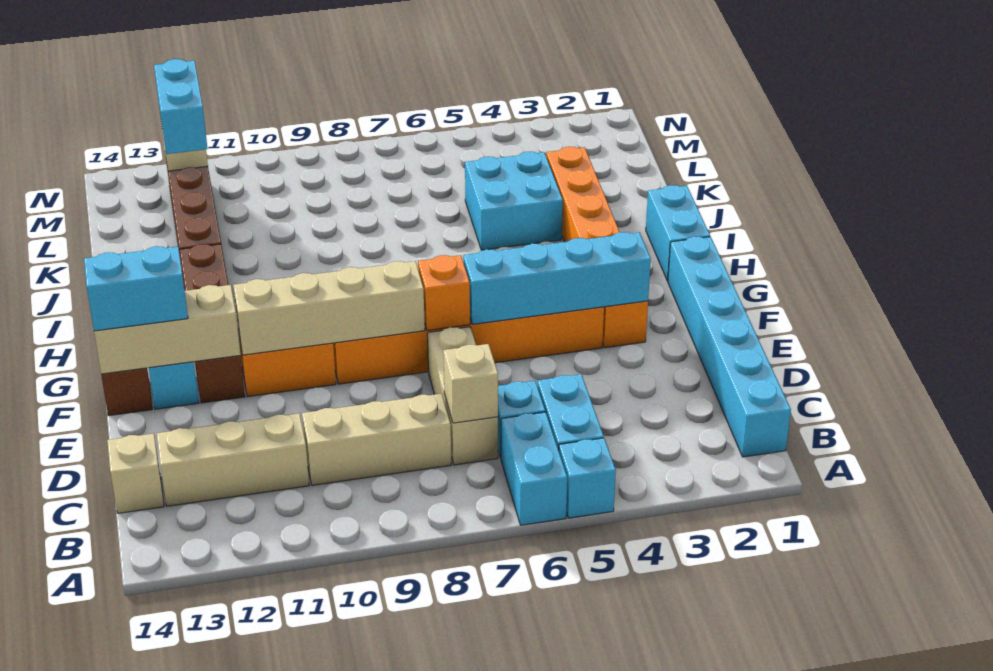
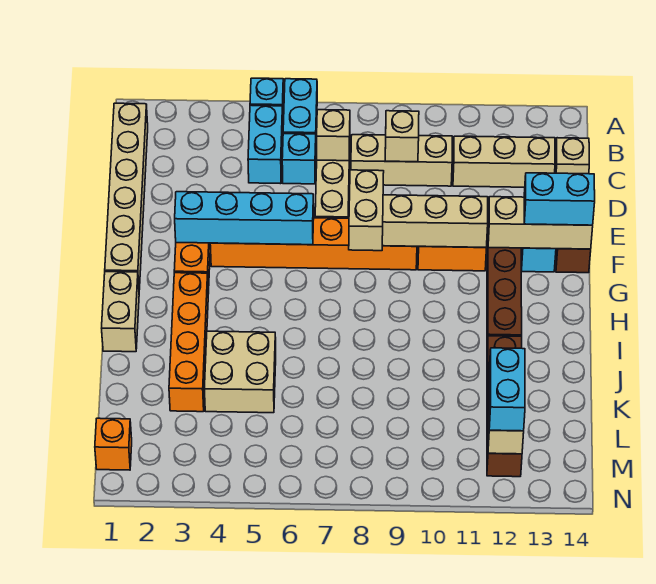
cyan brick B1:G1 level 1 -> tan brick B1:G1 level 1
none -> tan brick C9 level 2
orange brick F7 level 2 -> orange brick M1 level 1
none -> tan brick F8:G8 level 3
cyan brick H1:I1 level 1 -> tan brick H1:I1 level 1
cyan brick J4:K5 level 1 -> tan brick J4:K5 level 1

